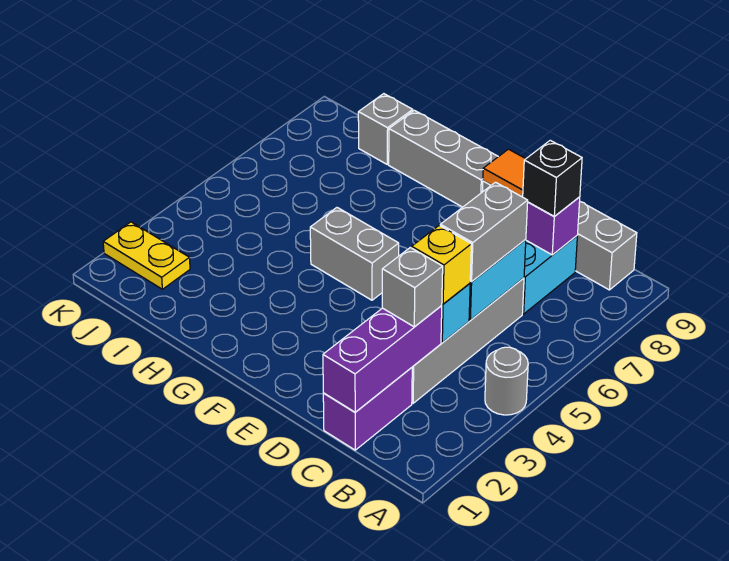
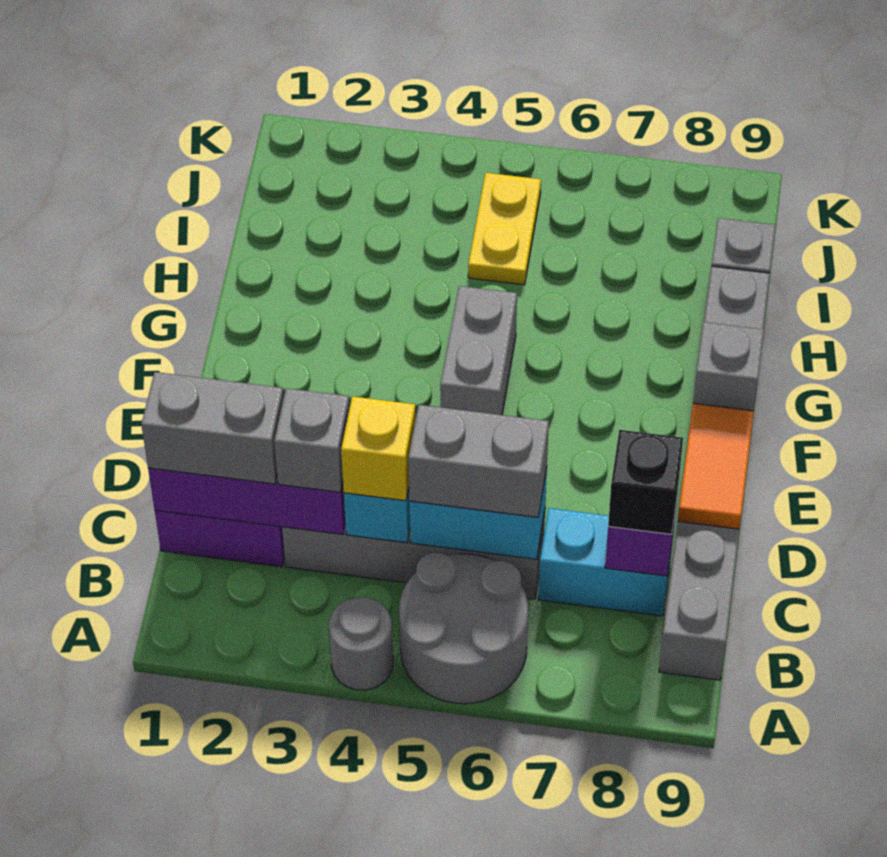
none -> grey round brick A5:B6 level 1
none -> grey brick C1:C2 level 3
none -> grey brick F9 level 2
yellow plate J2:K2 level 1 -> yellow plate I5:J5 level 1

